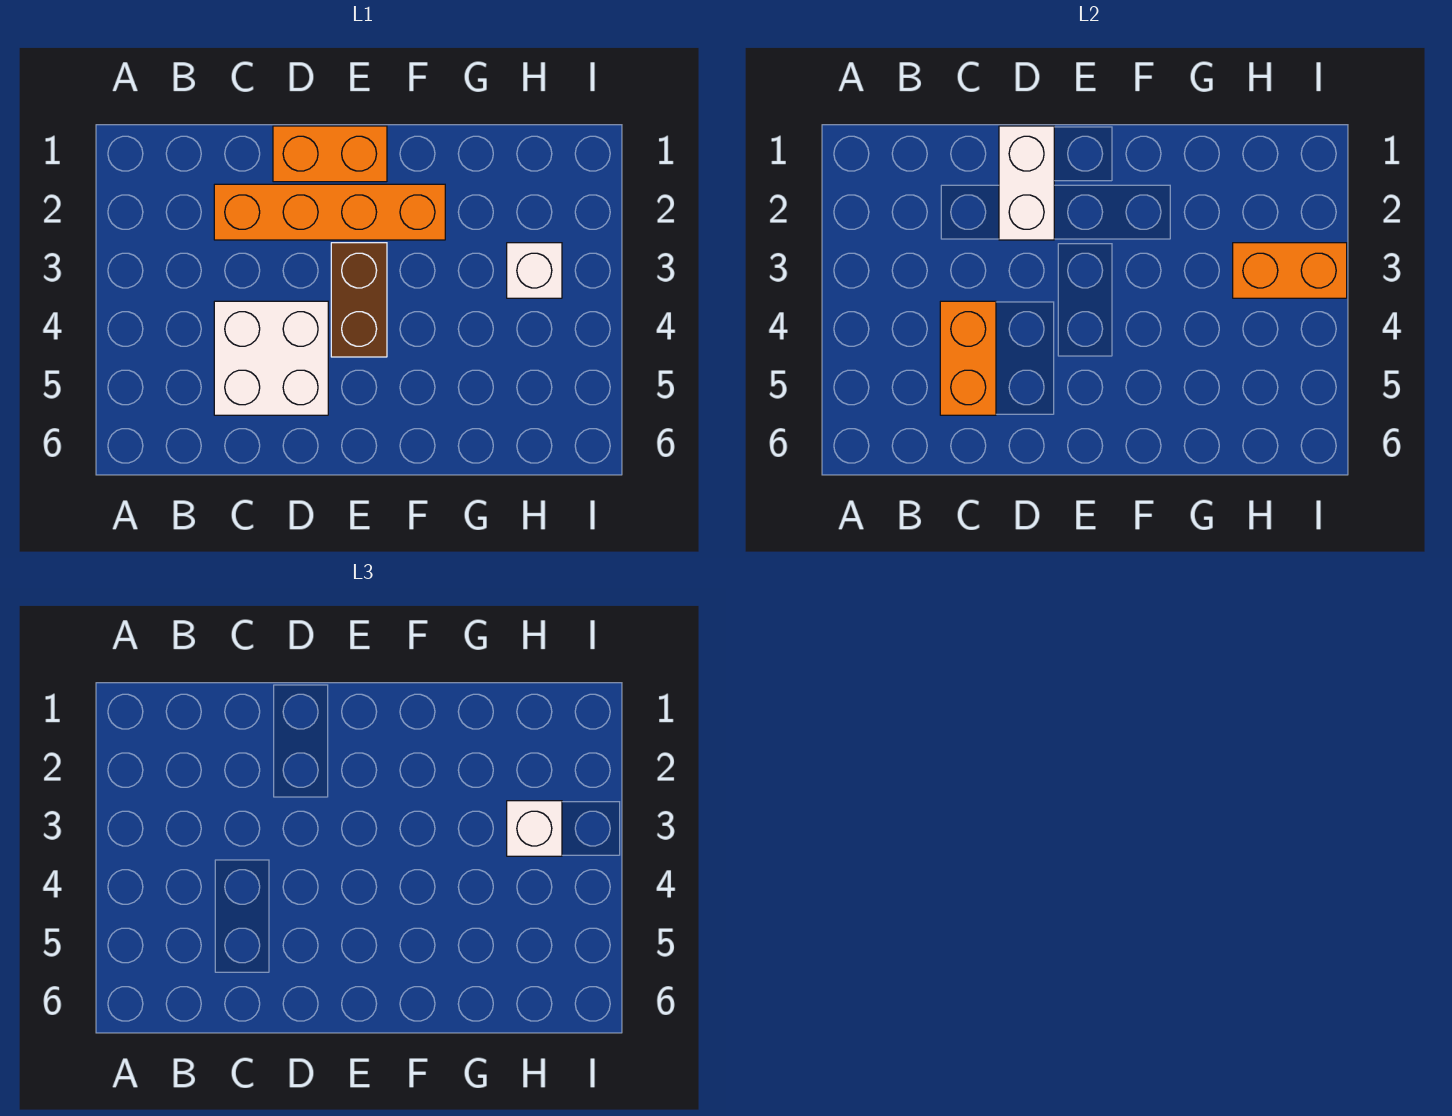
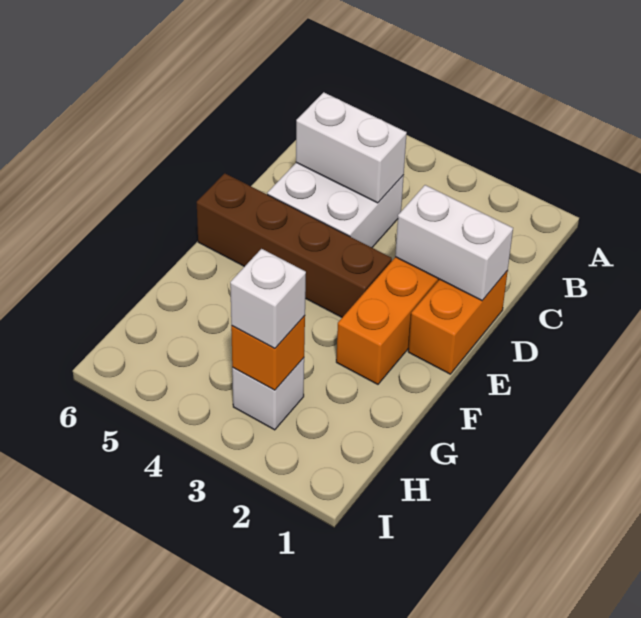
orange brick C4:C5 level 2 -> white brick C4:C5 level 2
brown brick E3:E4 level 1 -> brown brick E3:E6 level 1
orange brick H3:I3 level 2 -> orange brick H3 level 2

